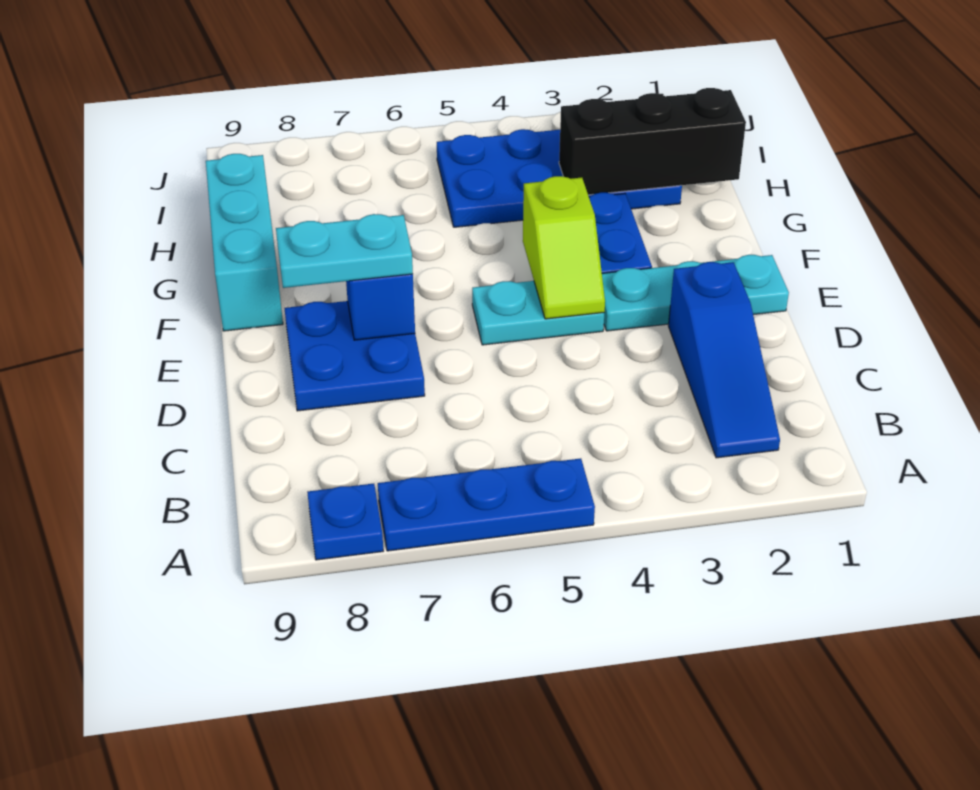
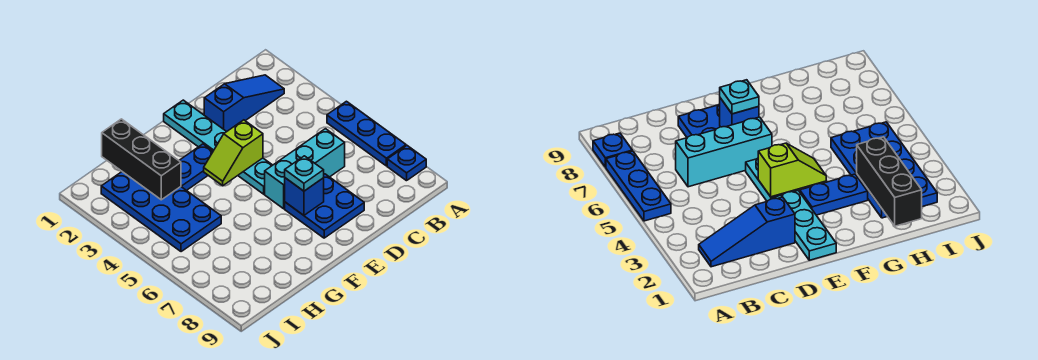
lime slope E4:F4 level 2 top F -> lime slope E4:F4 level 2 top E
cyan plate E7:E8 level 3 -> cyan plate E7 level 3
cyan brick F9:H9 level 1 -> cyan brick C6:E6 level 1

